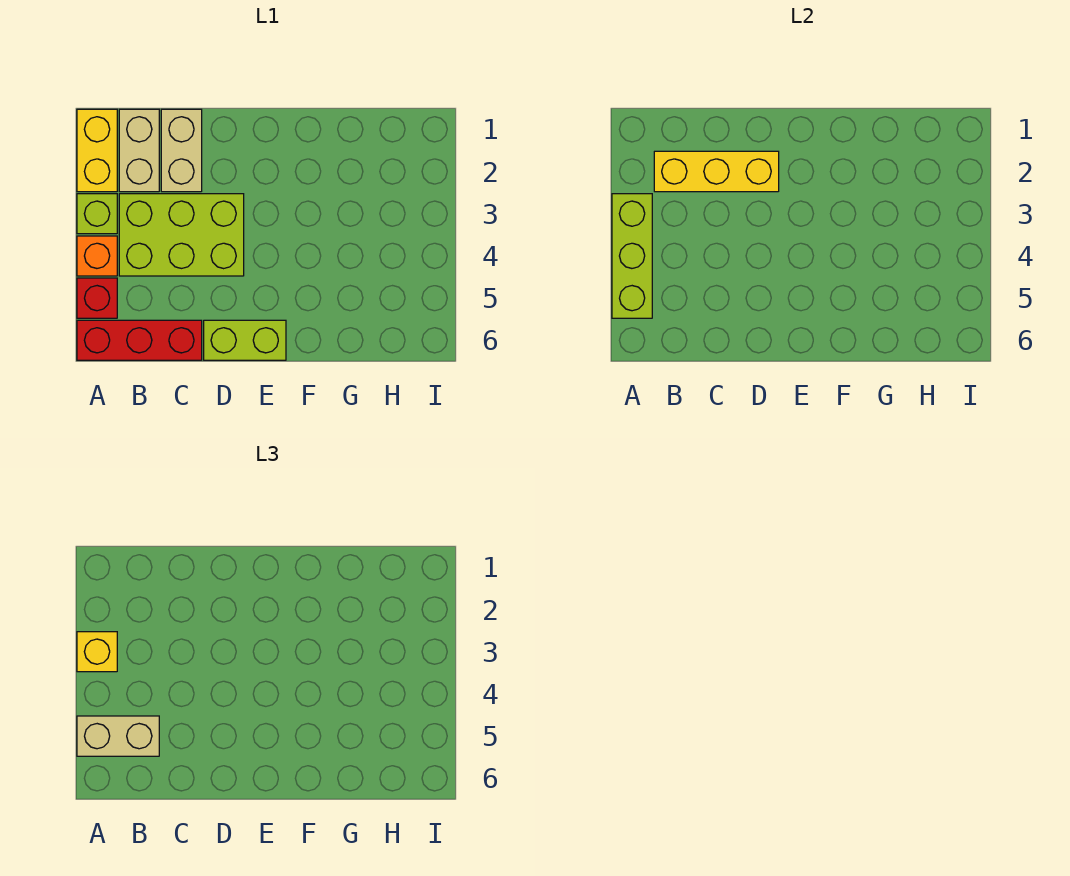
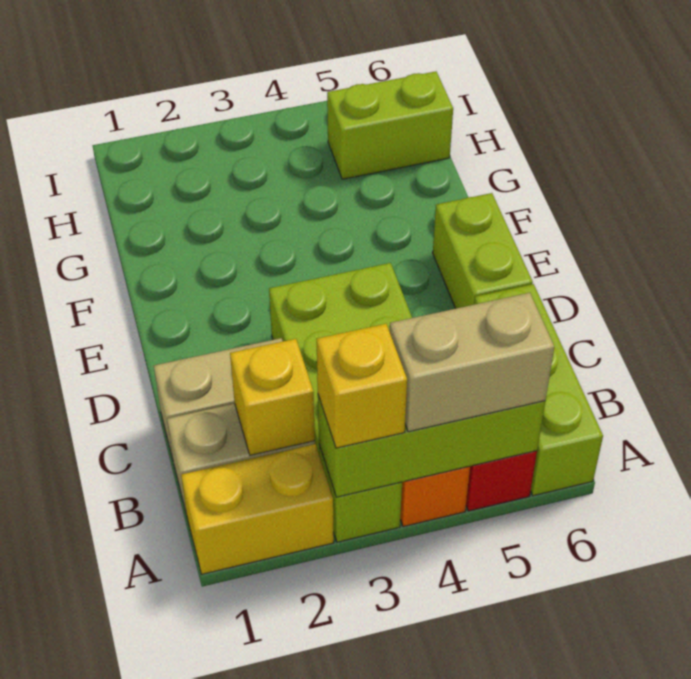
tan brick A5:B5 level 3 -> tan brick A4:A5 level 3
red brick A6:C6 level 1 -> lime brick A6:C6 level 1
yellow brick B2:D2 level 2 -> yellow brick B2 level 2
none -> lime brick H5:H6 level 1

